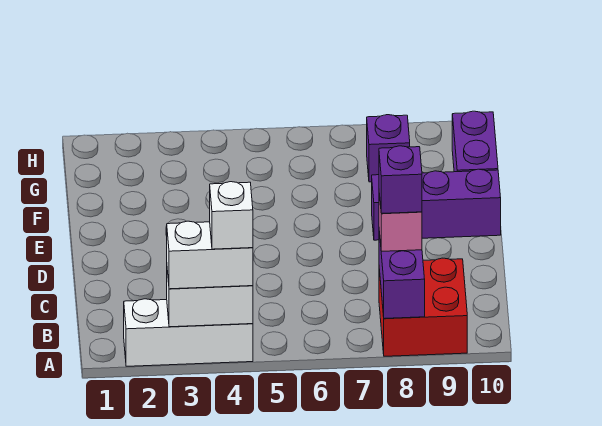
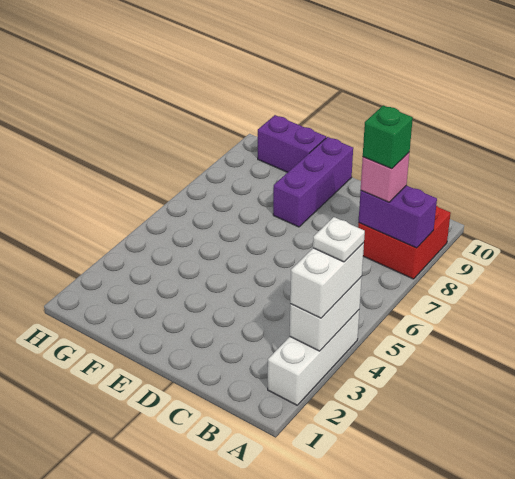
white brick A4 level 4 -> white plate A4 level 4
purple brick B8 level 4 -> green brick B8 level 4
purple brick G8 level 1 -> none

